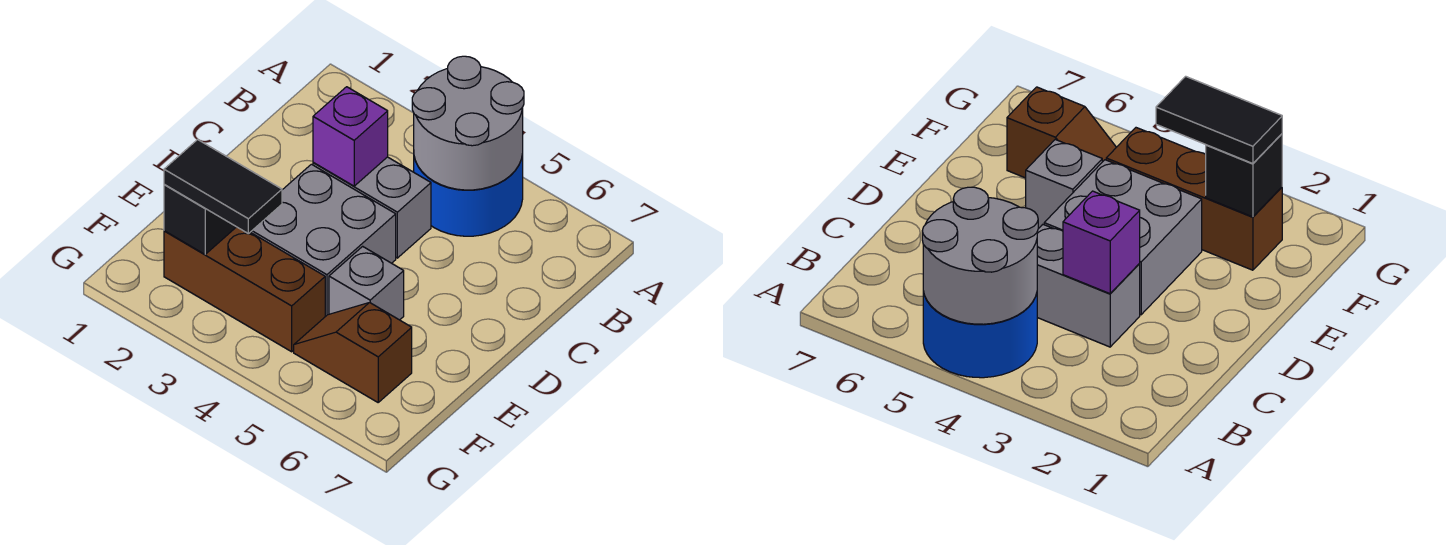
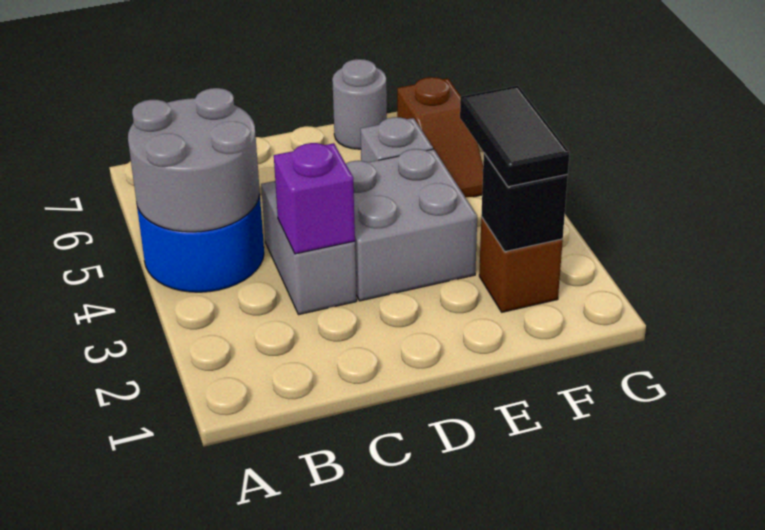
none -> grey round brick E7 level 1
brown brick F2:F4 level 1 -> brown brick F2 level 1

